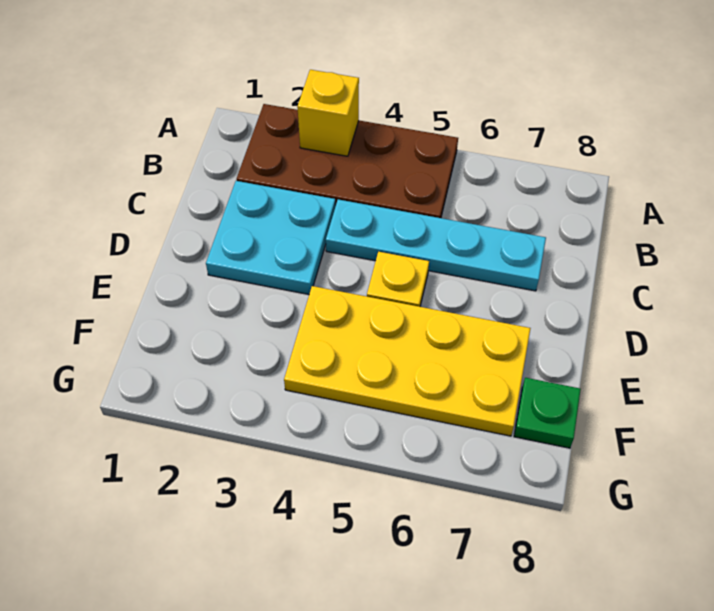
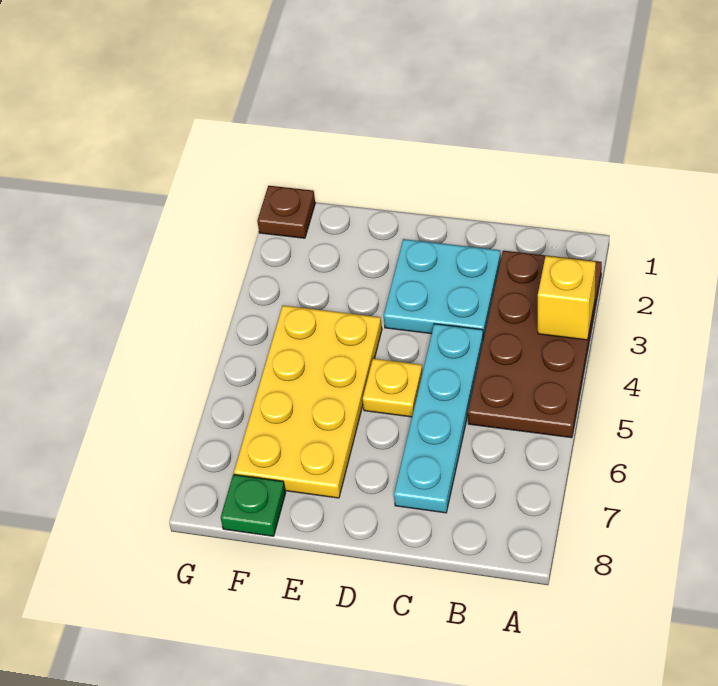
none -> brown plate G1 level 1

